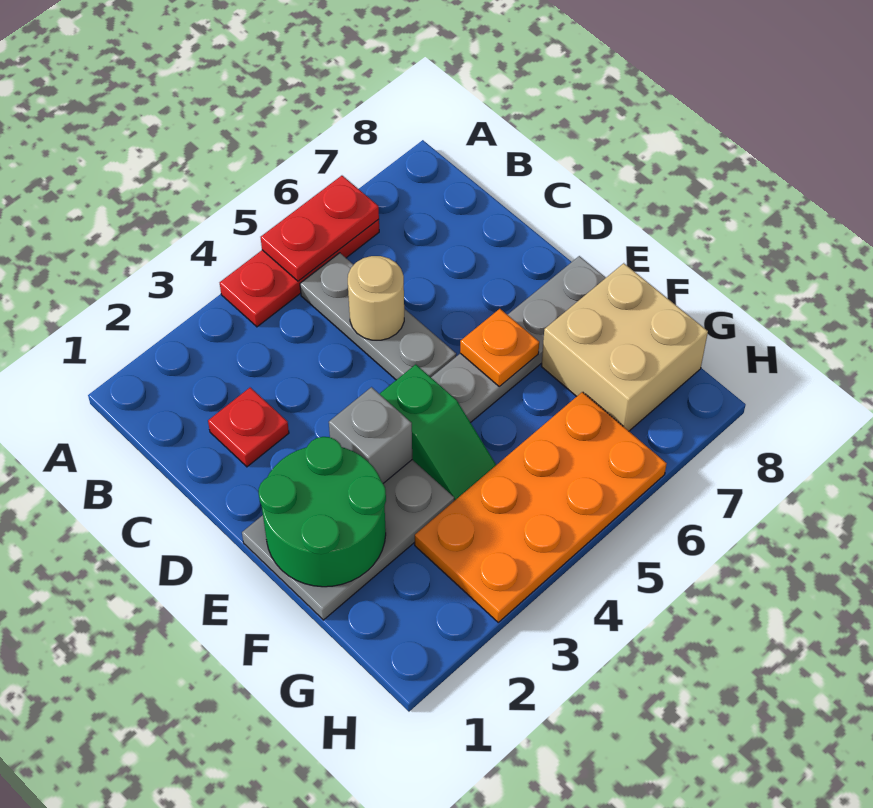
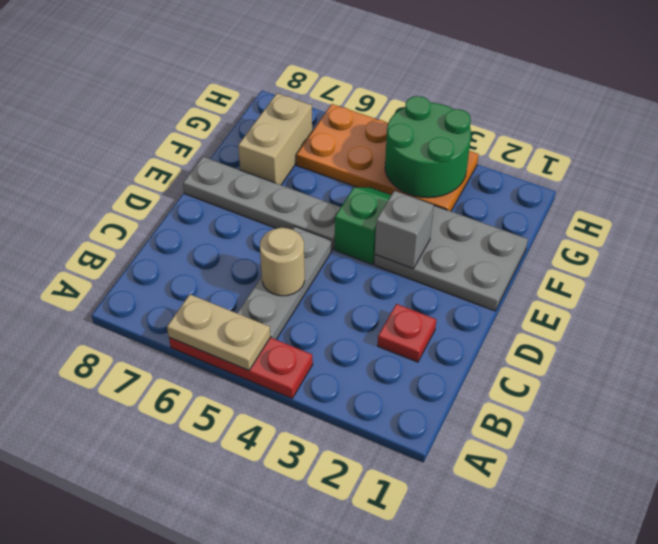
red plate A5:A6 level 2 -> tan plate A5:A6 level 2
green round brick E1:F2 level 2 -> green round brick G3:H4 level 2
orange plate E6 level 2 -> none
tan brick F7:G8 level 1 -> tan brick F7:G7 level 1

